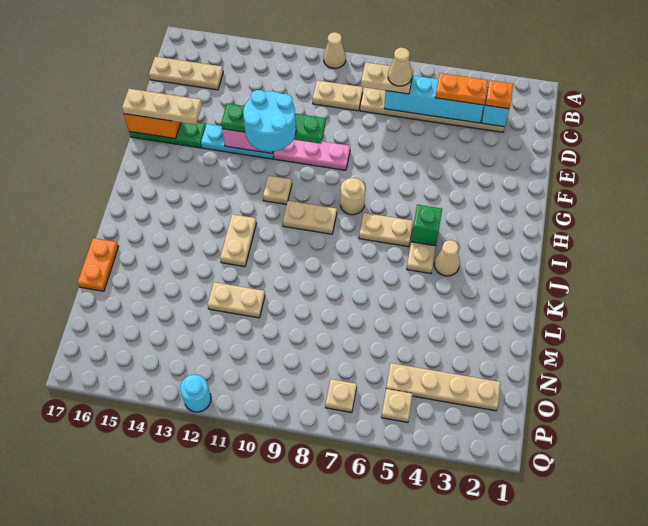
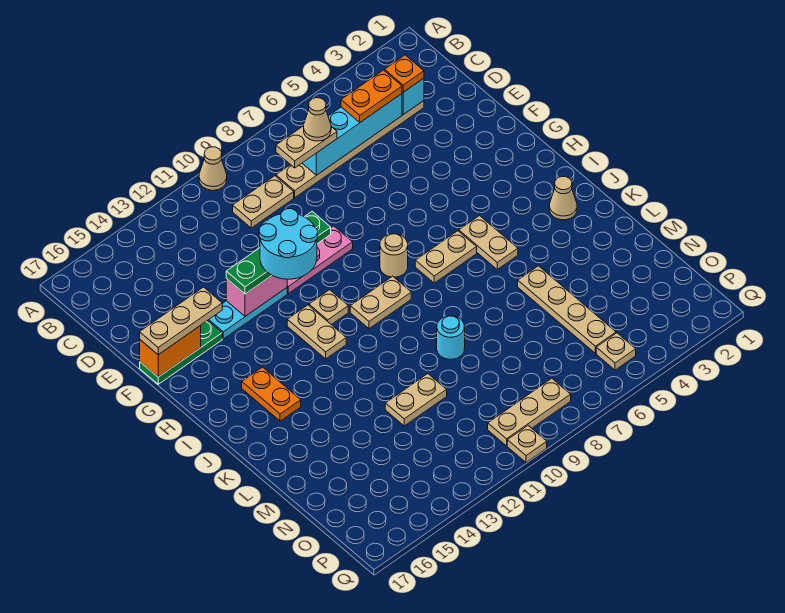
tan plate C15:C17 level 1 -> tan plate P8:P10 level 1
green brick I5 level 2 -> none
tan cone J4 level 1 -> tan cone J2 level 1
tan plate J12:K12 level 1 -> tan plate H12:I12 level 1
orange plate L17:M17 level 1 -> orange plate I15:J15 level 1
tan plate O2:O5 level 1 -> tan plate L5:O5 level 1
tan plate P7 level 1 -> tan plate Q10 level 1
cyan round brick Q12 level 1 -> cyan round brick L9 level 1

